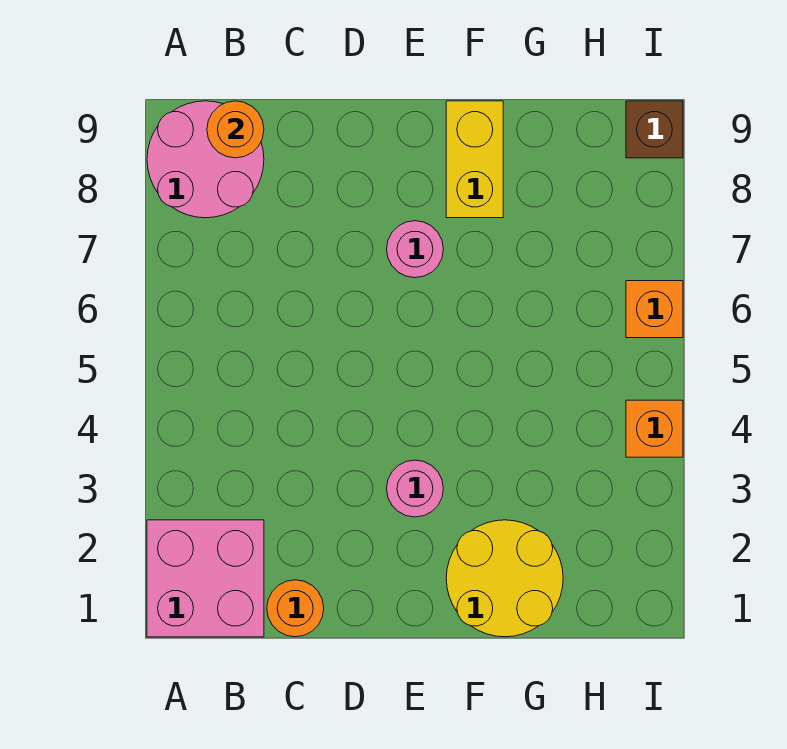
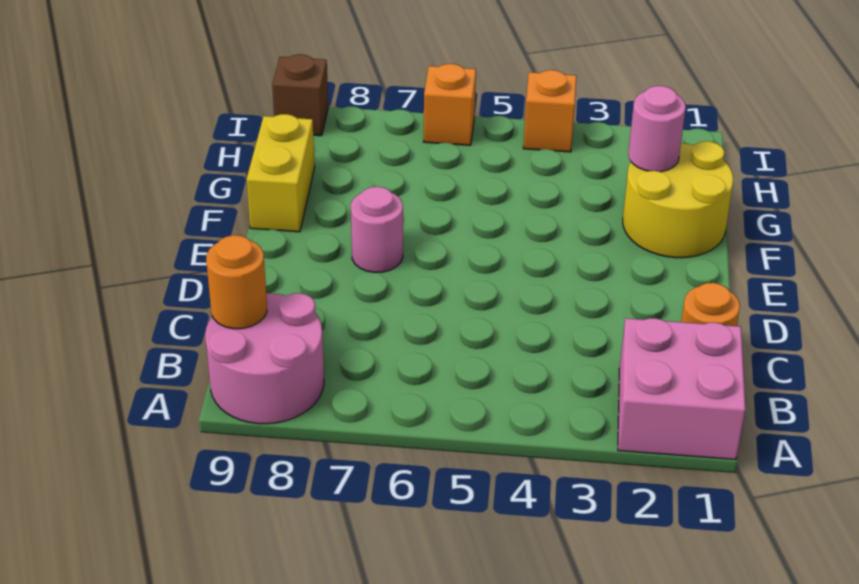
pink round brick E3 level 1 -> pink round brick G2 level 2
yellow brick F8:F9 level 1 -> yellow brick F9:G9 level 1

